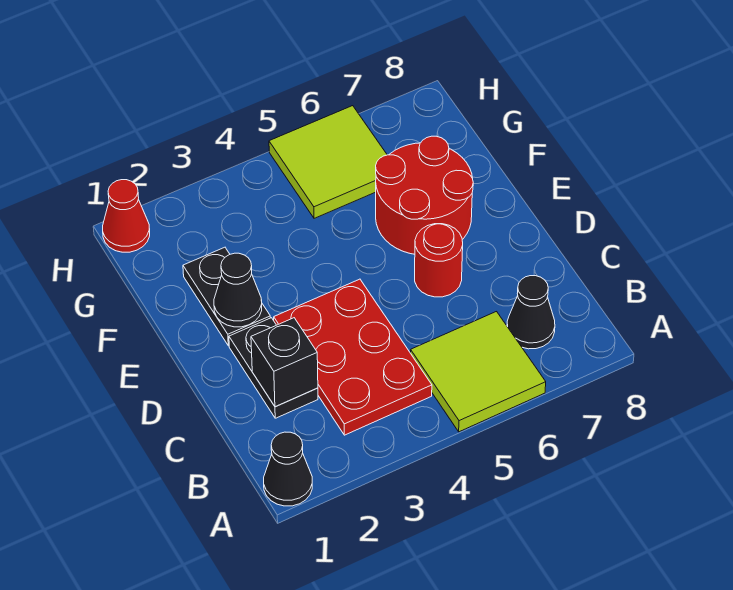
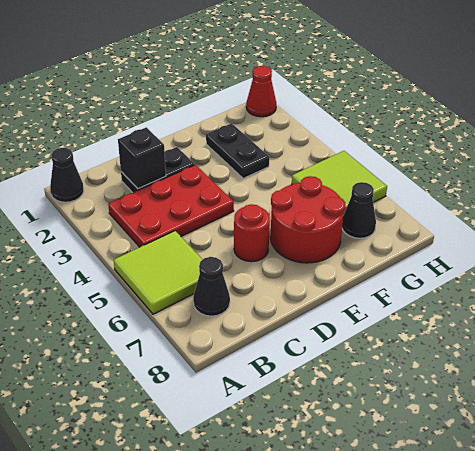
black plate E2:F2 level 1 -> black plate F2:F3 level 1
black cone E2 level 2 -> black cone G7 level 1

